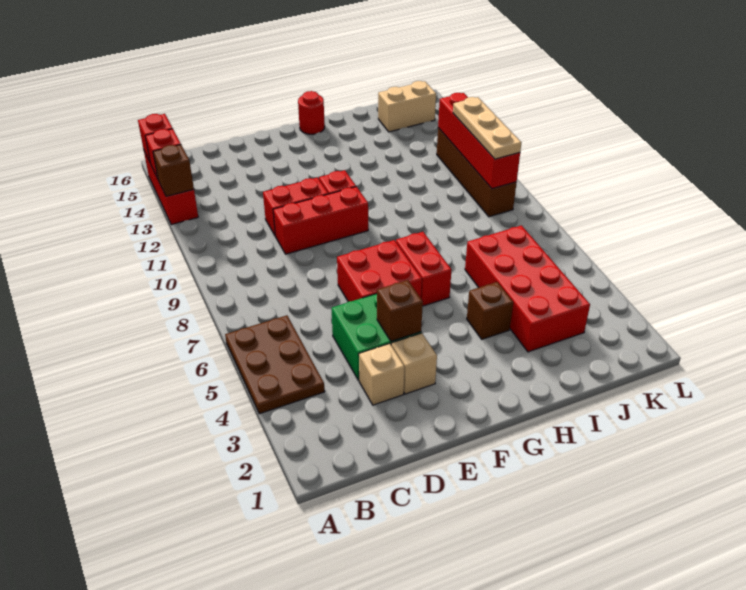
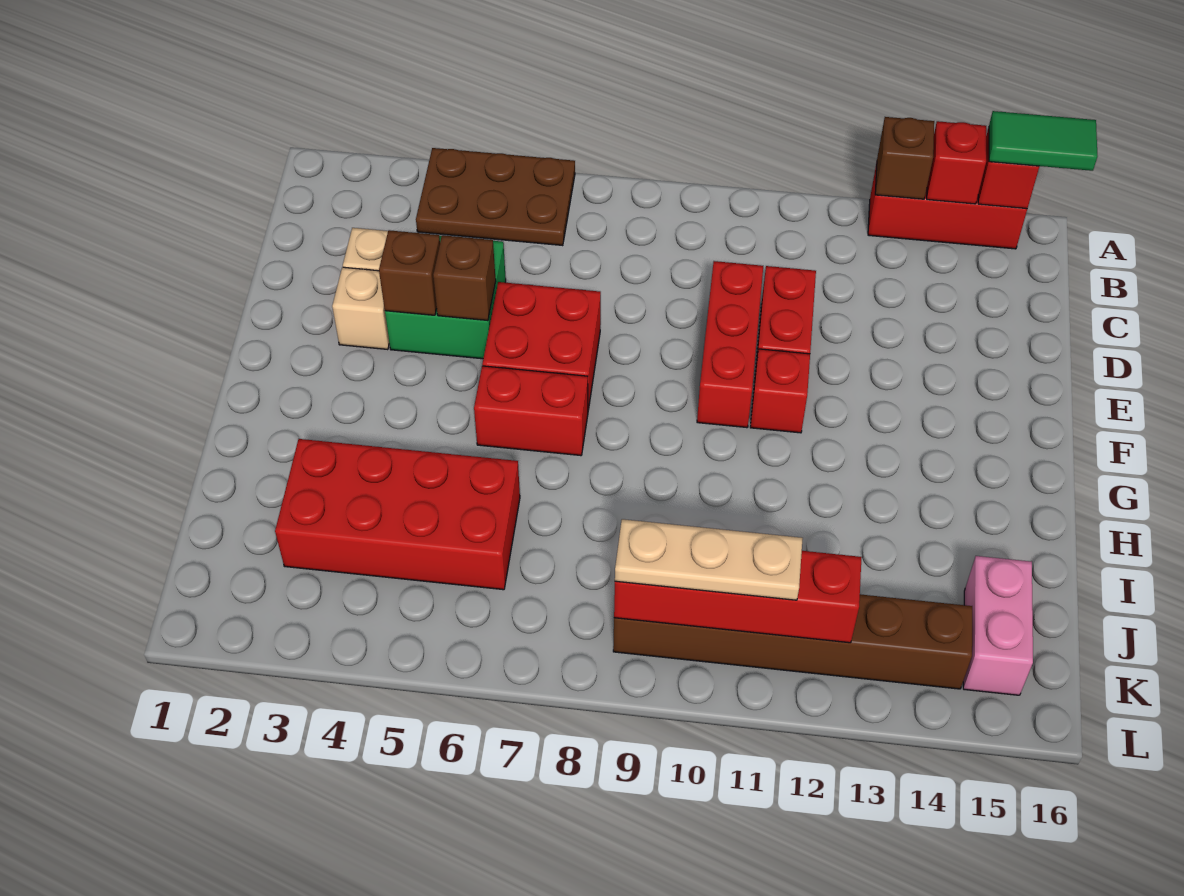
none -> green tile A15:A16 level 3
red round brick G16 level 1 -> none
brown brick H4 level 1 -> brown brick E5 level 2
tan brick J15:K15 level 1 -> pink brick J15:K15 level 1
brown brick K9:K12 level 1 -> brown brick K9:K14 level 1

